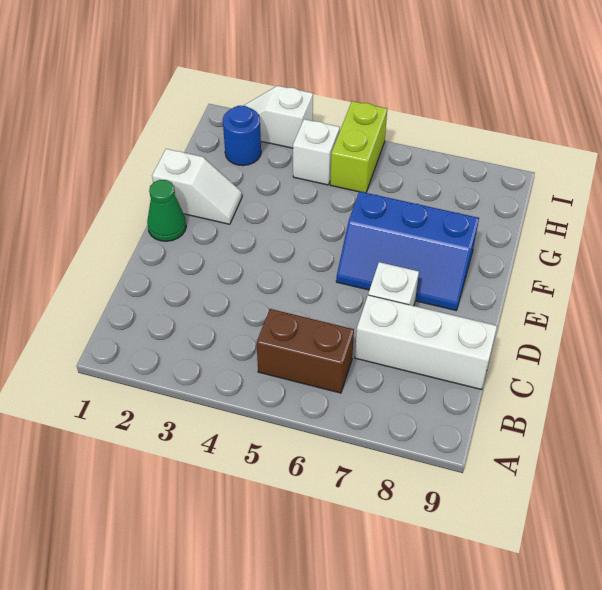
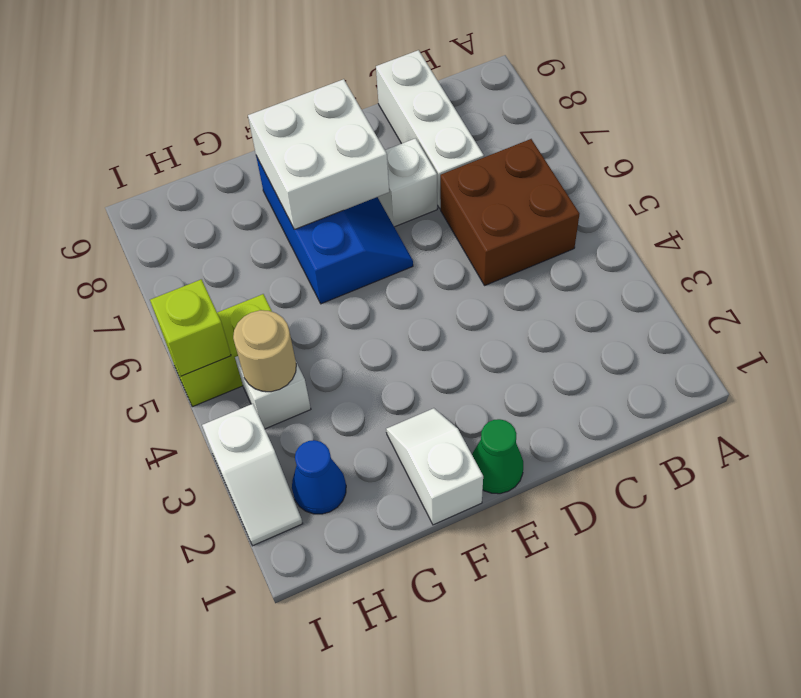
brown brick B5:B6 level 1 -> brown brick B5:C6 level 1
none -> white brick E7:F8 level 2
blue round brick H2 level 1 -> blue cone H2 level 1
none -> tan round brick H4 level 2
none -> lime brick I5 level 2

